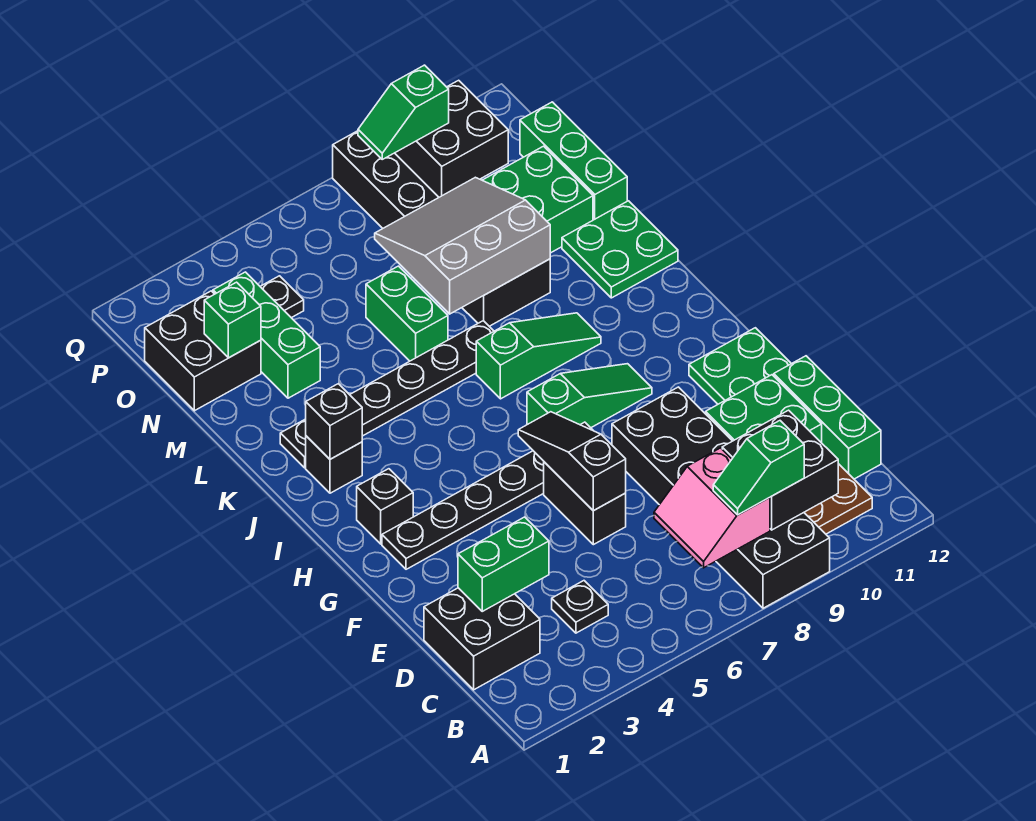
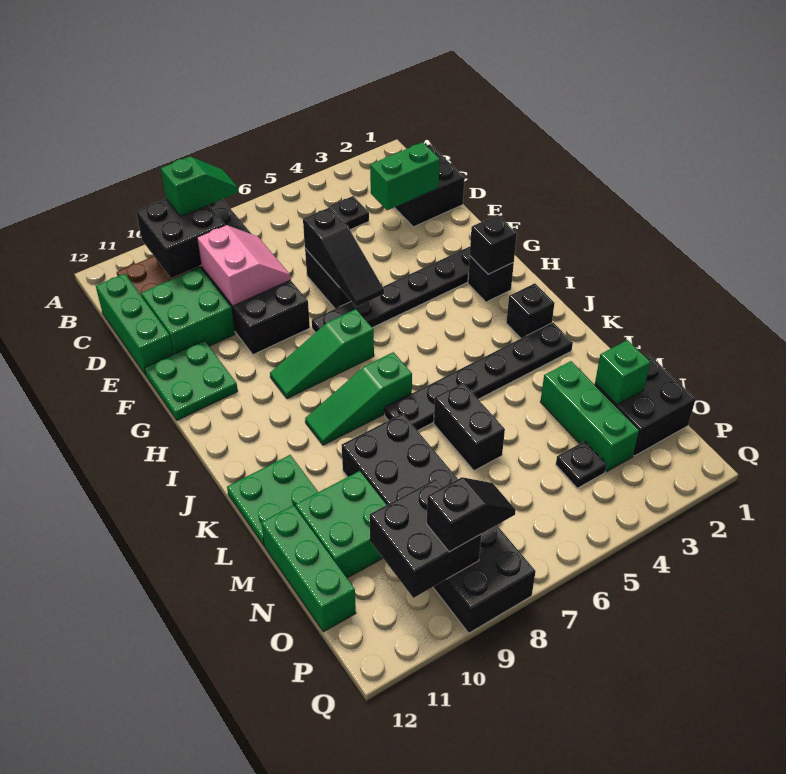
pink slope B7:C8 level 2 top 8 -> pink slope D8:E9 level 2 top 9
black brick J2 level 2 -> black brick H2 level 2
green brick L6:M6 level 1 -> black brick L6:M6 level 1
grey slope L7:N9 level 2 top L -> none
green slope P8:P9 level 3 top 9 -> black slope P8:P9 level 3 top 9

